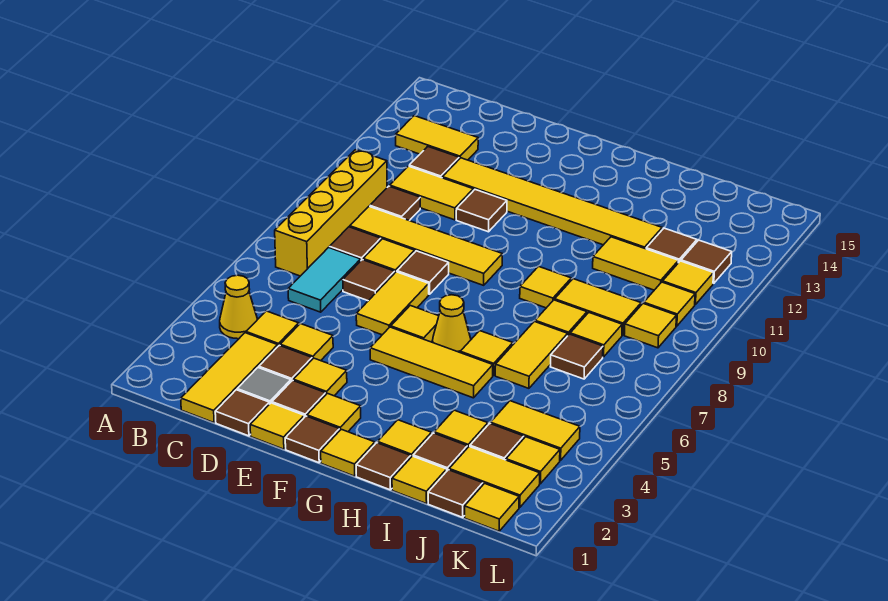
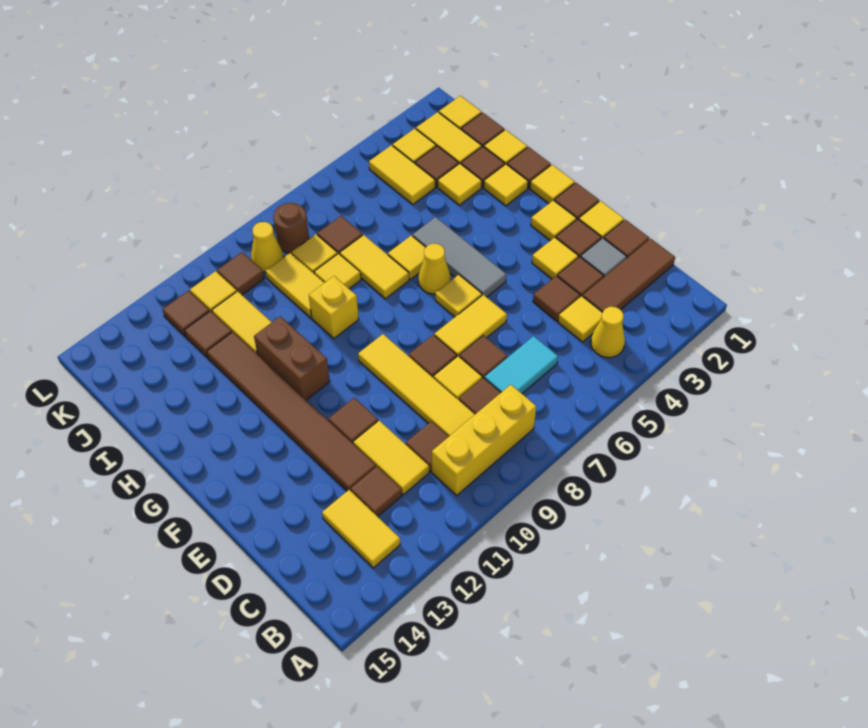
yellow brick B7:B10 level 1 -> yellow brick B8:B10 level 1
yellow tile C1:C3 level 1 -> brown tile C1:C3 level 1
yellow tile D4 level 1 -> brown tile D4 level 1
yellow tile D12:I12 level 1 -> brown tile D12:I12 level 1
yellow tile F5:H5 level 1 -> grey tile F5:H5 level 1
none -> brown brick G11:H11 level 1
yellow tile H9 level 1 -> yellow brick H9 level 1
yellow tile I6:I7 level 1 -> yellow tile H7:I7 level 1
none -> brown round brick K8 level 1
yellow tile K9 level 1 -> yellow cone K9 level 1
yellow tile K10 level 1 -> brown tile K10 level 1

